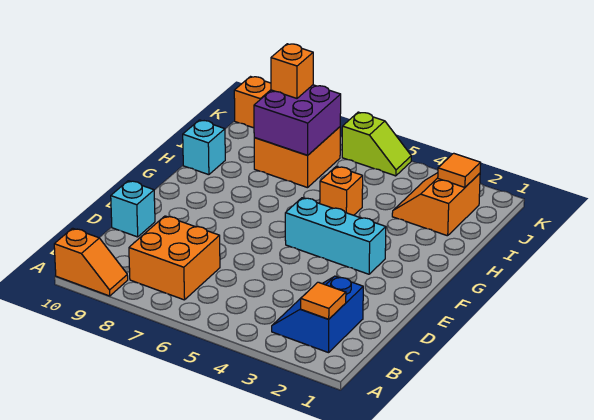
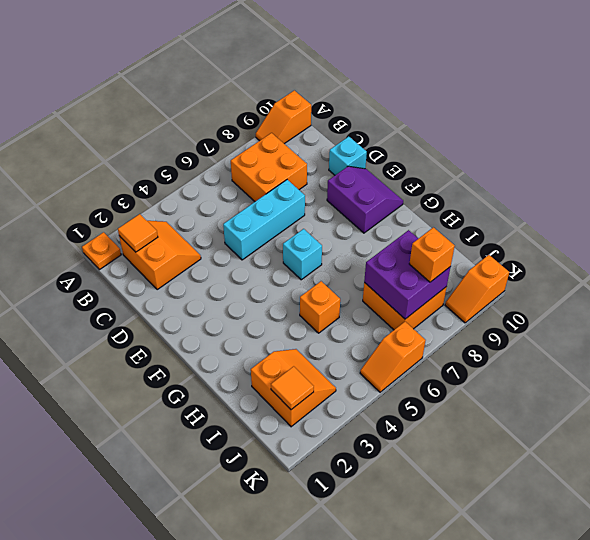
none -> orange plate A1 level 1
blue slope B2:C3 level 1 top 2 -> orange slope B2:C3 level 1 top 2
none -> purple slope E9:F10 level 1 top 9
cyan brick F3:F5 level 1 -> cyan brick D5:D7 level 1
cyan brick H10 level 1 -> cyan brick F6 level 1
lime slope K5:K6 level 1 top 6 -> orange slope K5:K6 level 1 top 6

